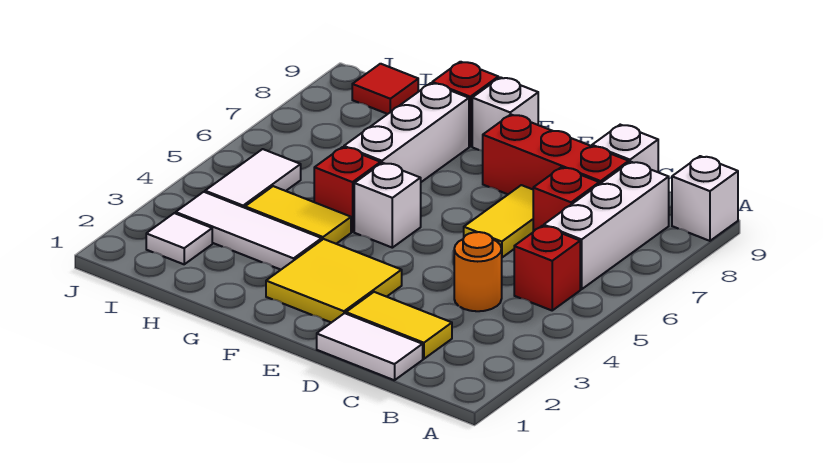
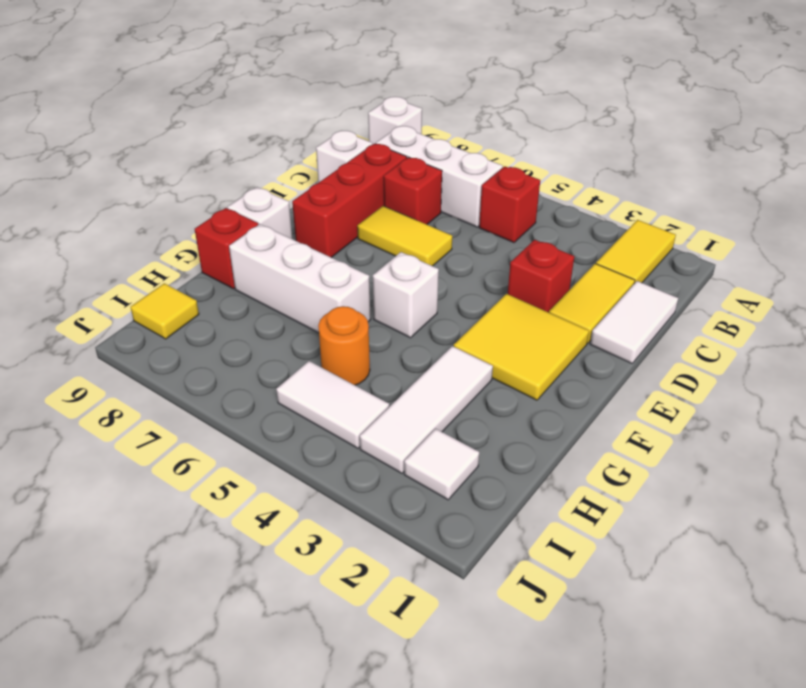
orange round brick C4 level 1 -> orange round brick H5 level 1
yellow tile G4:H4 level 1 -> yellow tile A2:B2 level 1
red brick G5 level 1 -> red brick D3 level 1
red tile I9 level 1 -> yellow tile I9 level 1

